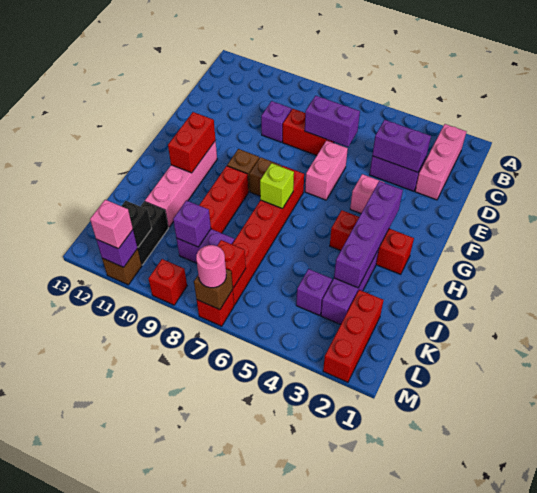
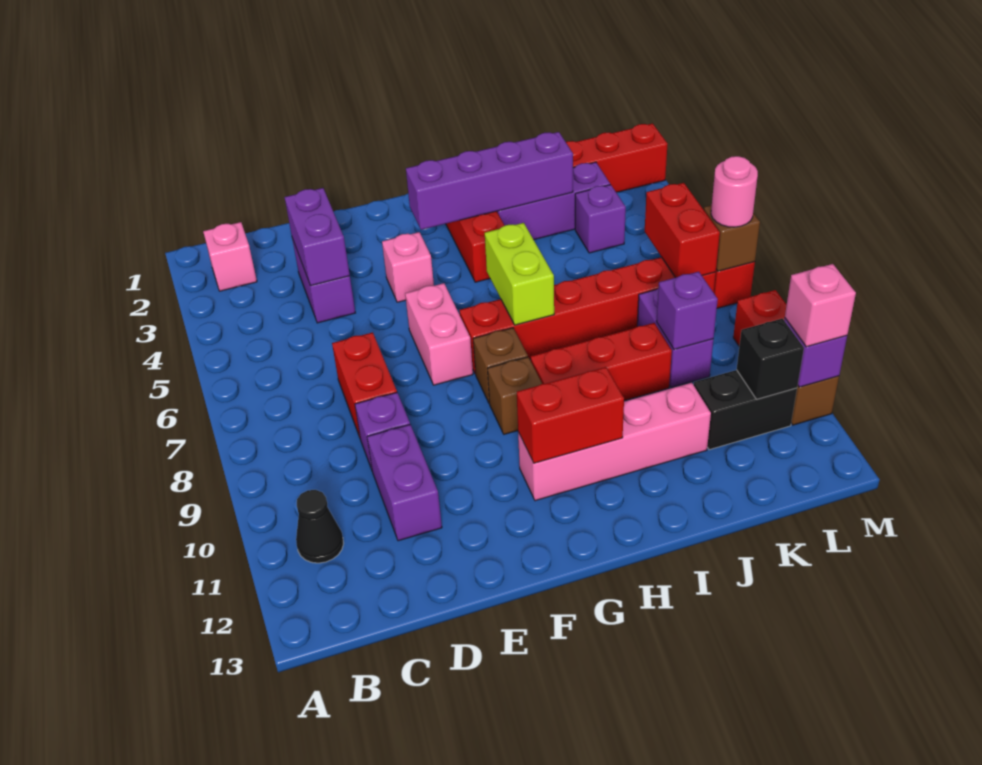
pink brick B2:D2 level 1 -> pink brick B2 level 1
none -> black cone B11 level 1
purple brick D6:D7 level 2 -> purple brick D10:D11 level 1
pink brick E6:F6 level 1 -> pink brick F6:F7 level 1
lime brick H7 level 2 -> lime brick H6:H7 level 2
red brick L7 level 2 -> red brick L6:L7 level 2

